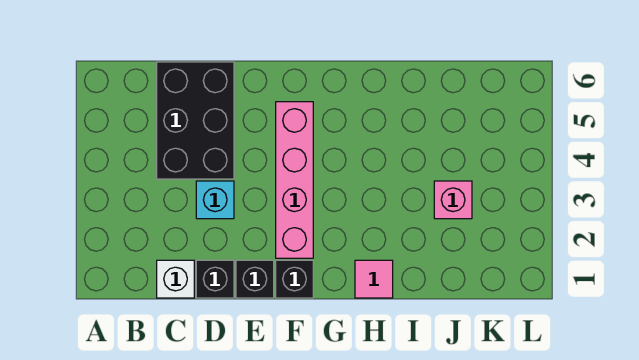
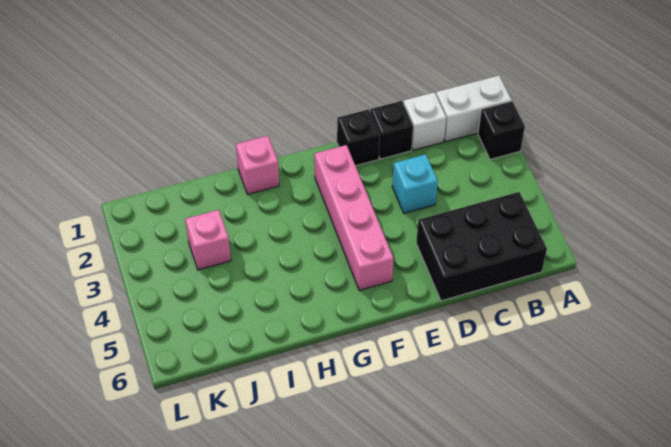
none -> white brick A1:B1 level 1
black brick C4:D6 level 1 -> black brick B5:D6 level 1
black brick F1 level 1 -> black brick A2 level 1
pink tile H1 level 1 -> pink brick H1 level 1

